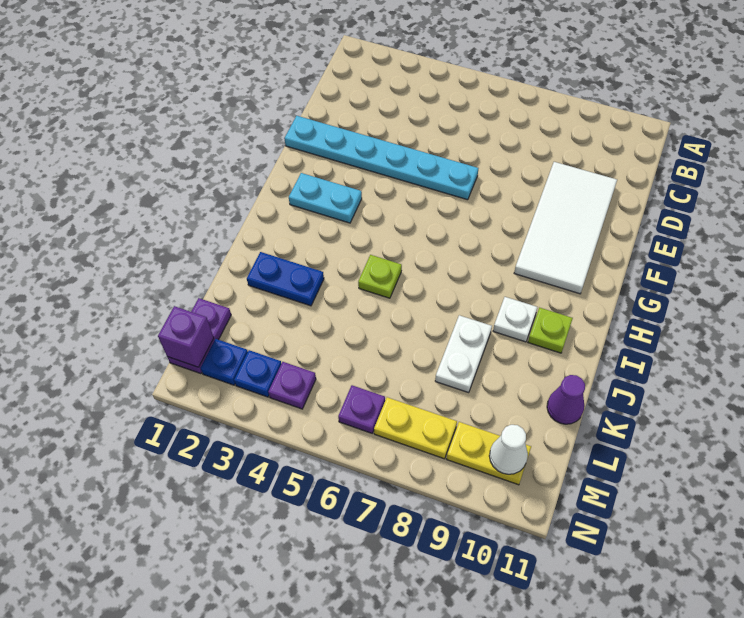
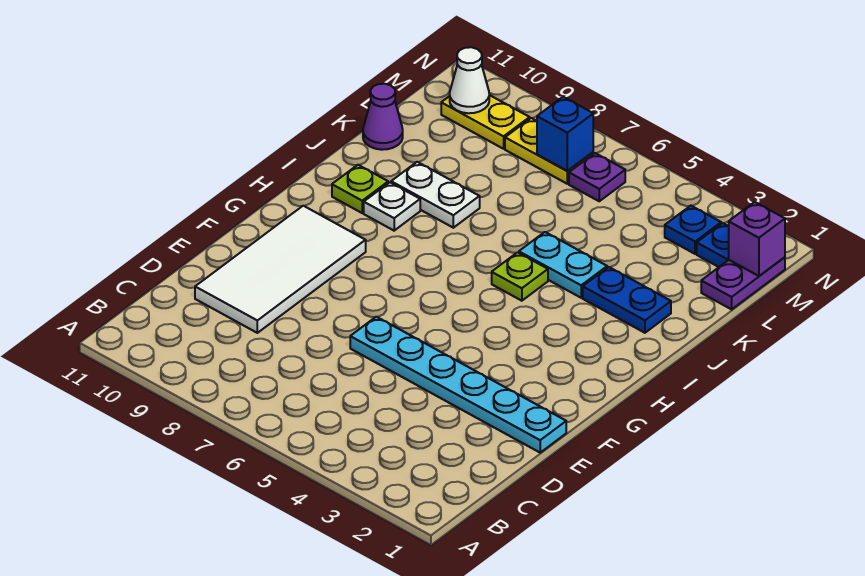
cyan plate G2:G3 level 1 -> cyan plate J4:J5 level 1
white plate J8:K8 level 1 -> white plate J8:J9 level 1
purple plate M4 level 1 -> none
none -> blue brick M7 level 2

